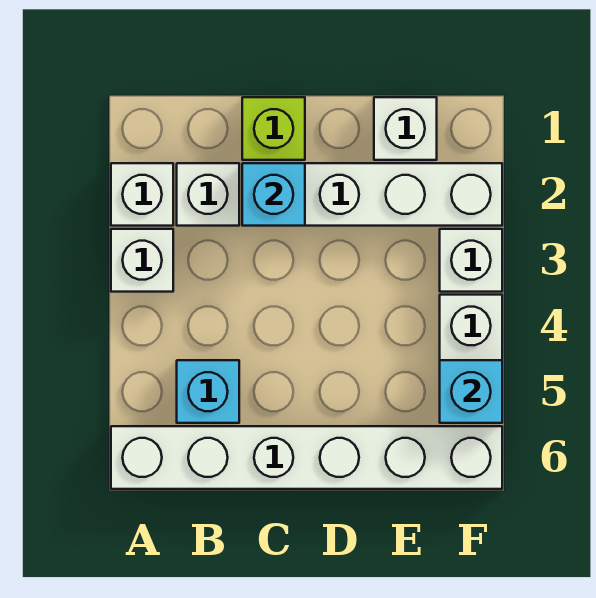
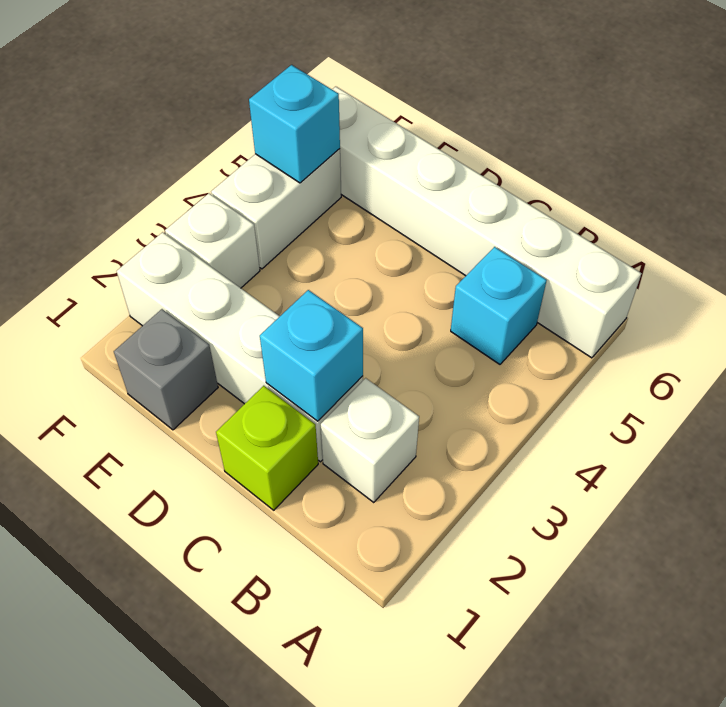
white brick A2 level 1 -> none
white brick A3 level 1 -> none
white brick E1 level 1 -> grey brick E1 level 1

